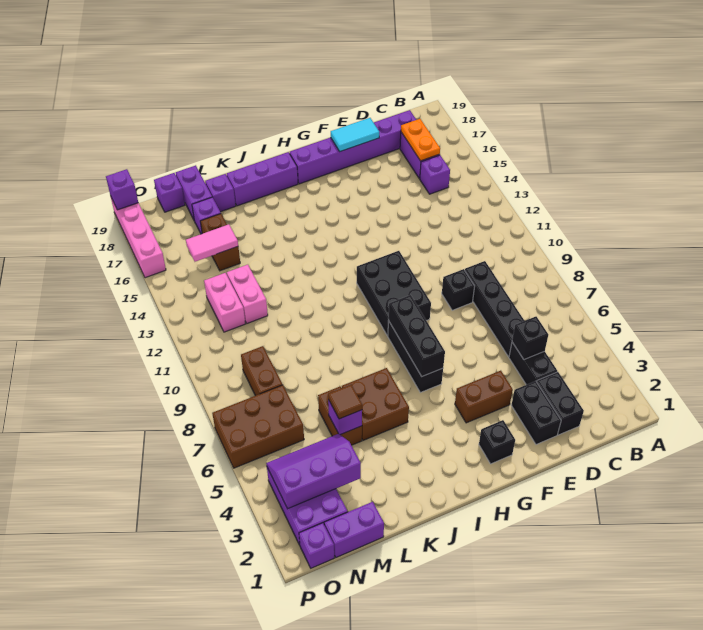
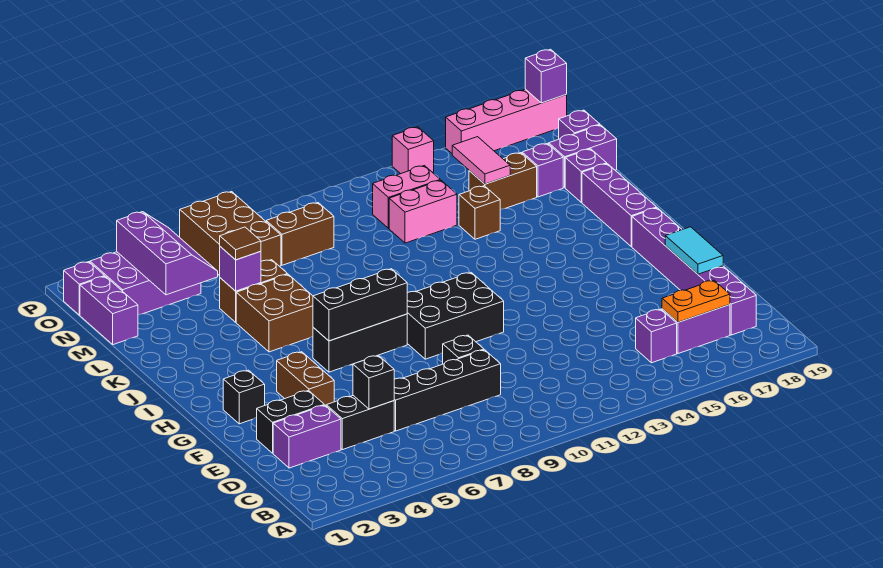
black brick D2:D3 level 1 -> purple brick D2:D3 level 1
none -> brown brick L14 level 1
none -> pink brick P14 level 1

